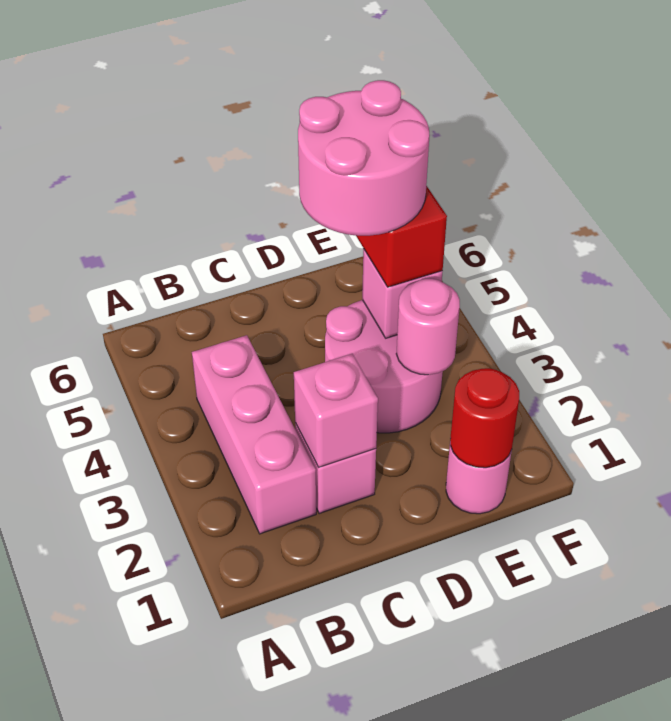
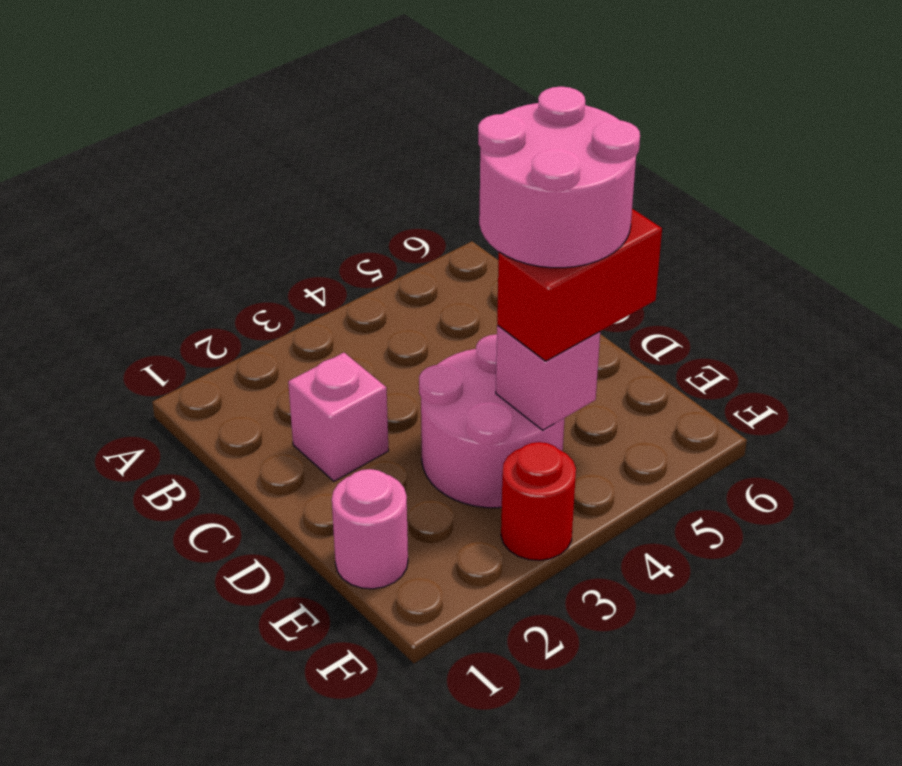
pink brick B2:B4 level 1 -> none
pink brick C2 level 2 -> none
red round brick E1 level 2 -> red round brick F3 level 1
pink round brick E3 level 2 -> none

